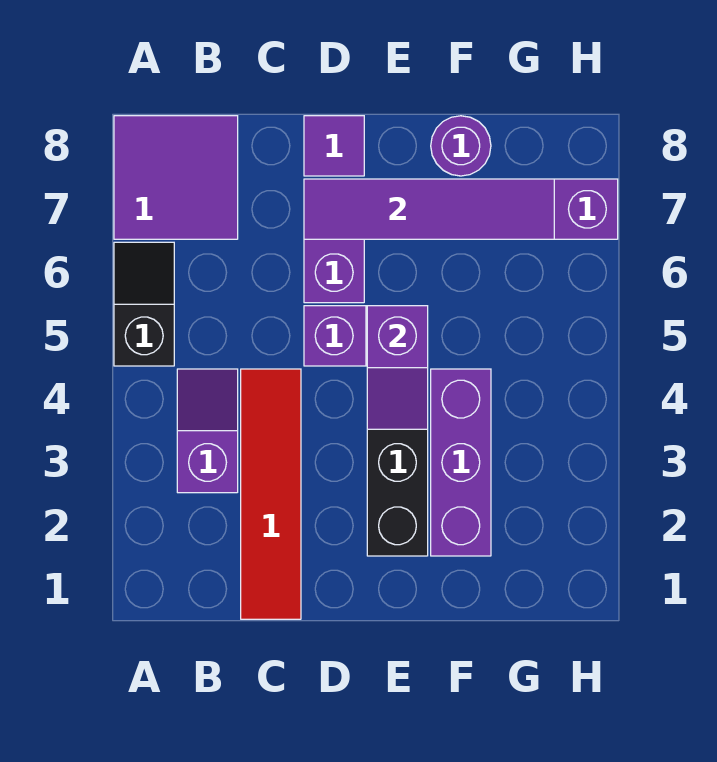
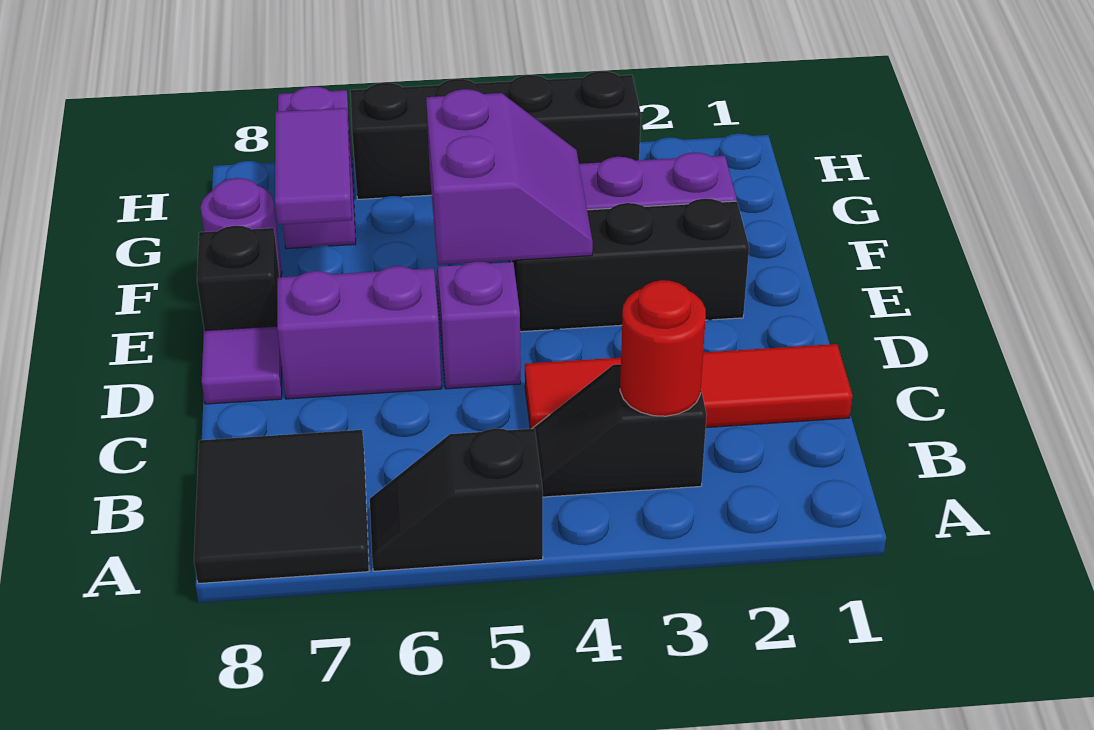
purple tile A7:B8 level 1 -> black tile A7:B8 level 1
purple slope B3:B4 level 1 top 3 -> black slope B3:B4 level 1 top 3
none -> red round brick B3 level 2
purple tile D7:G7 level 2 -> purple tile F7:G7 level 2
purple slope E4:E5 level 2 top 5 -> purple slope E4:F5 level 2 top 5
none -> black brick E8 level 1
none -> black brick H3:H6 level 1

